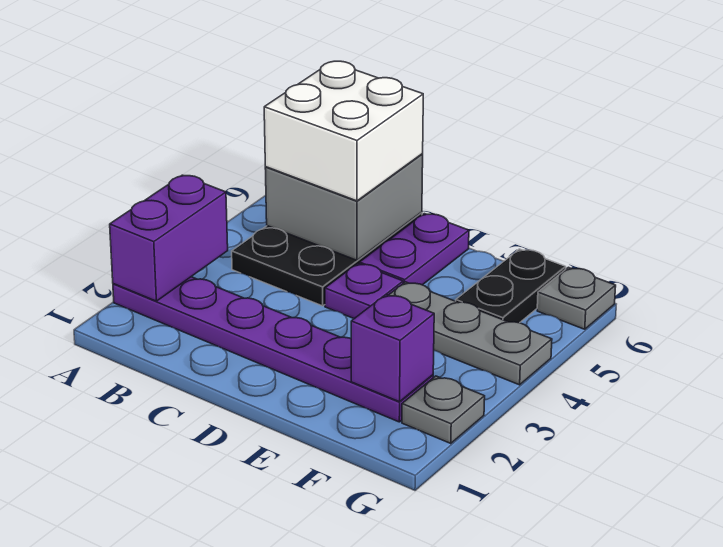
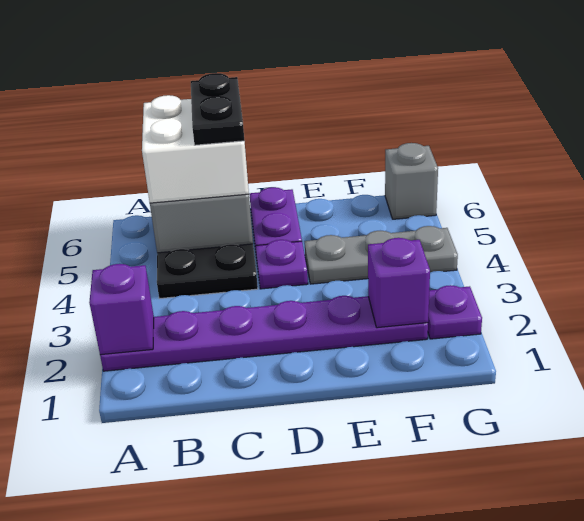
purple brick A2:A3 level 2 -> purple brick A2 level 2
black plate F5:F6 level 1 -> black plate C5:C6 level 4
grey plate G2 level 1 -> purple plate G2 level 1
grey plate G6 level 1 -> grey brick G6 level 1

